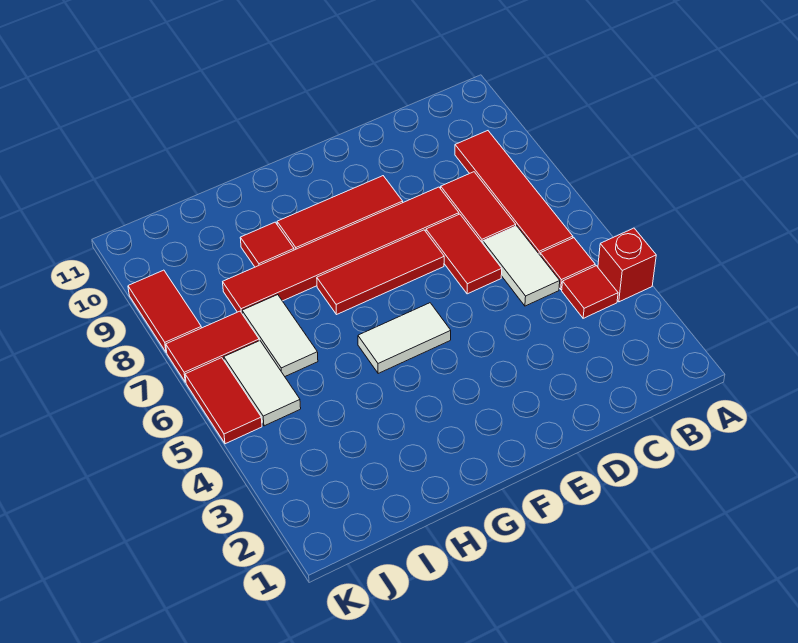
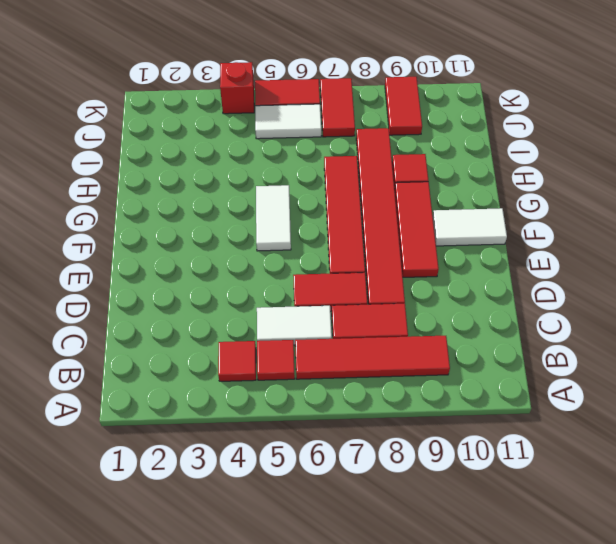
red brick A4 level 1 -> red brick K4 level 1
red tile E7:G7 level 1 -> red tile E7:H7 level 1
white tile I6:I7 level 1 -> white tile F10:F11 level 1
red tile K8:K9 level 1 -> red tile J9:K9 level 1

